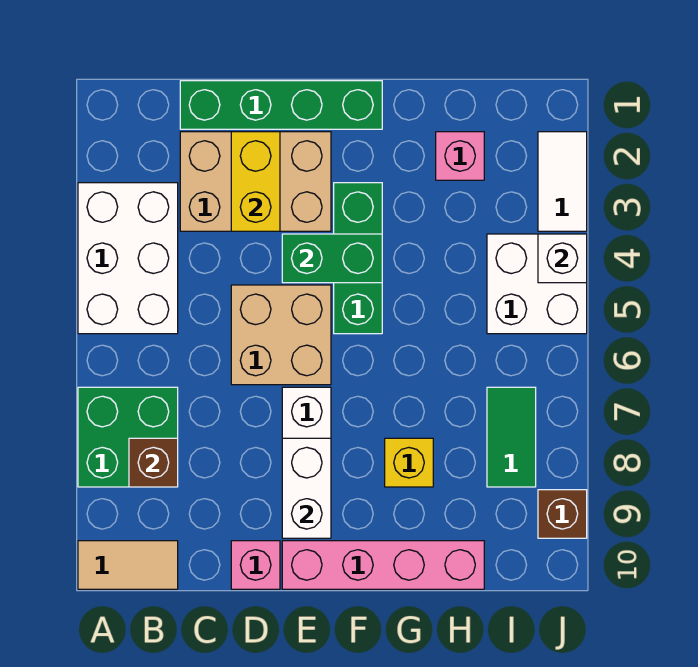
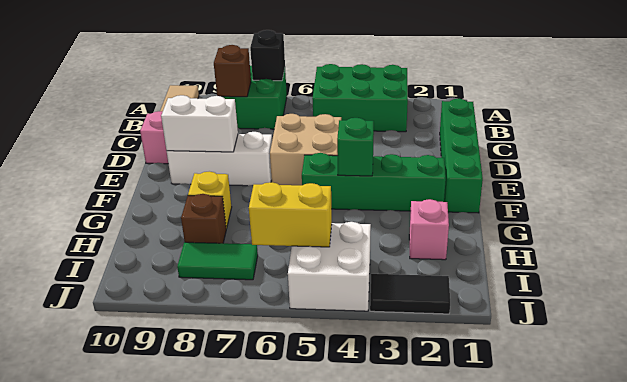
white brick A3:B5 level 1 -> green brick A3:B5 level 1
none -> black brick A7 level 2
tan brick C2:E3 level 1 -> none
yellow brick D2:D3 level 2 -> yellow brick I5:I6 level 2
green brick E4:F4 level 2 -> green brick F4 level 2
pink brick E10:H10 level 1 -> none
green brick F3:F5 level 1 -> green brick F2:F5 level 1
white tile J2:J3 level 1 -> black tile J2:J3 level 1
white brick J4 level 2 -> none
brown brick J9 level 1 -> brown brick H8 level 1

